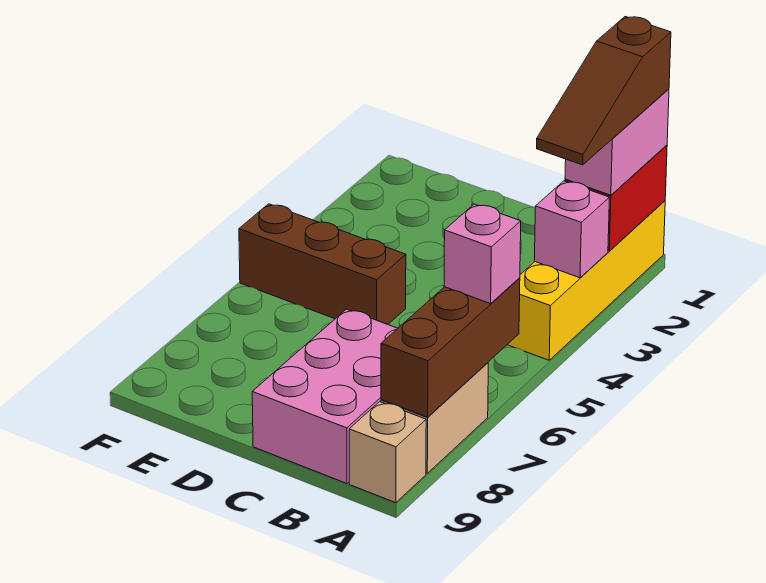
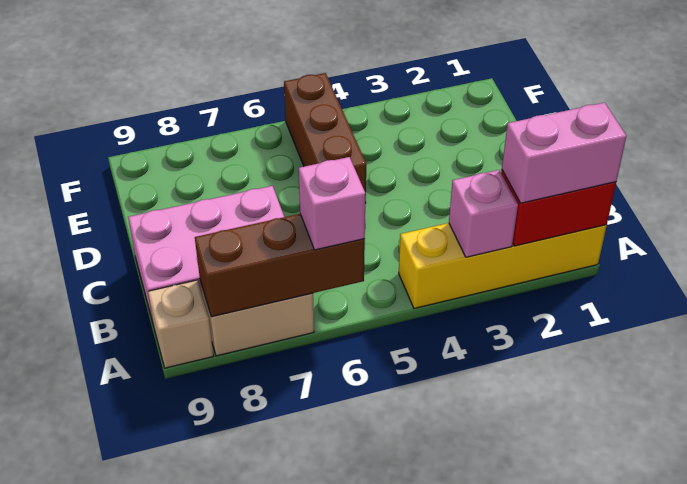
brown slope A1:A3 level 4 top 1 -> none

